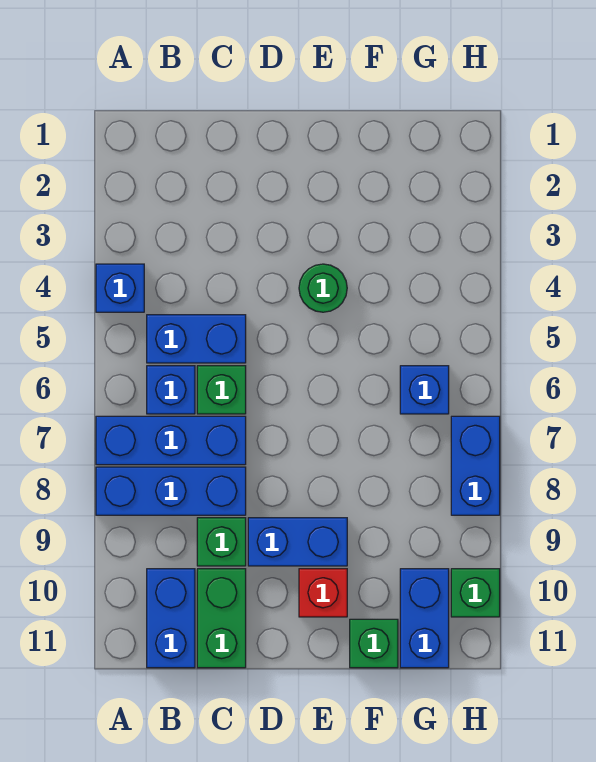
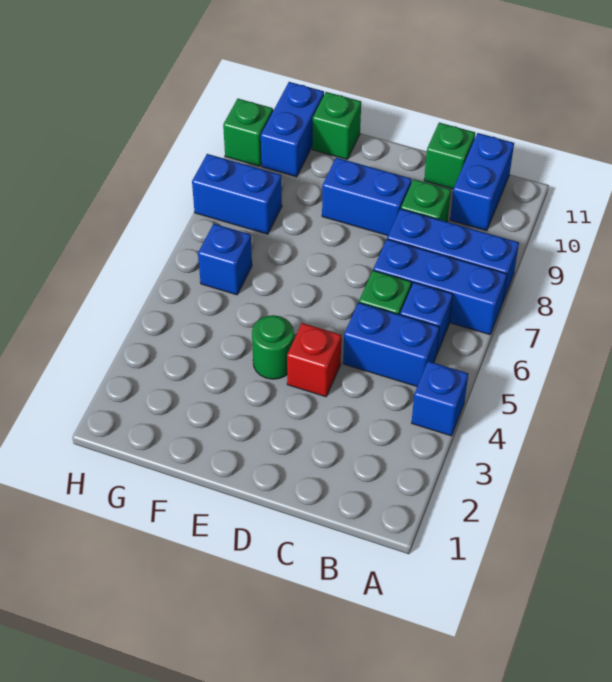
green brick C10:C11 level 1 -> green brick C11 level 1
red brick E10 level 1 -> red brick D4 level 1
blue brick H7:H8 level 1 -> blue brick G8:H8 level 1

